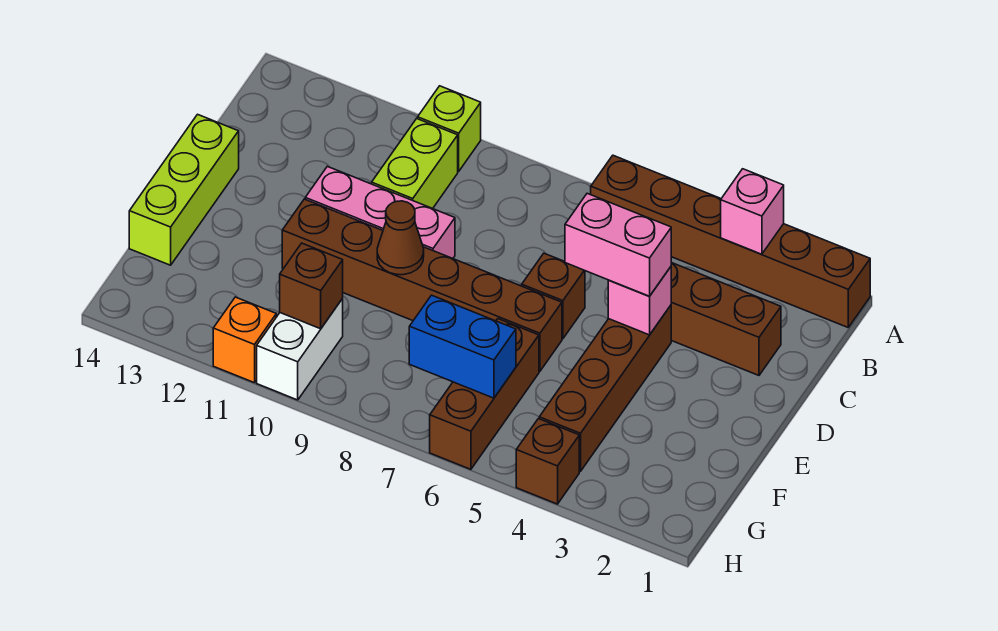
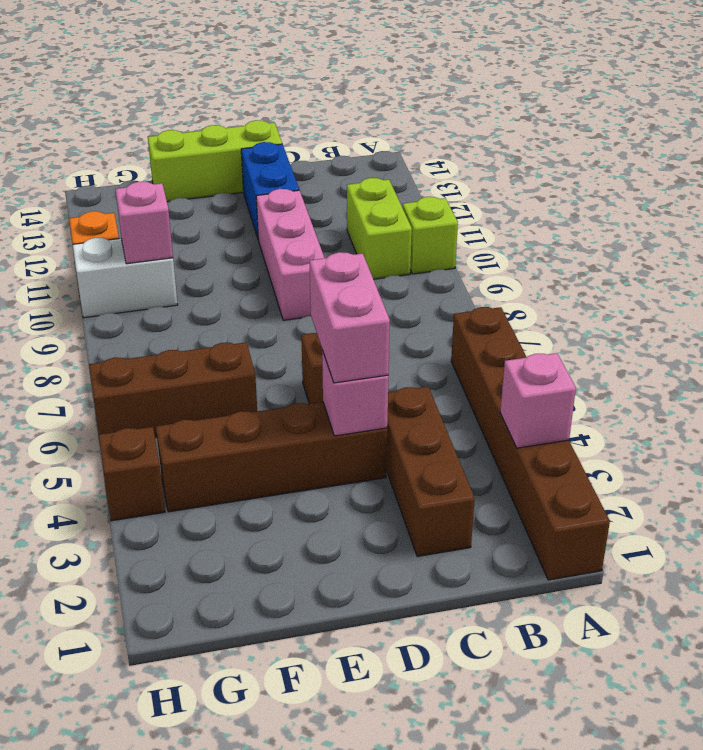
lime brick B10:C10 level 1 -> lime brick B10:B11 level 1
brown brick E6:E11 level 1 -> none
brown cone E9 level 2 -> none
blue brick G6:G7 level 2 -> blue brick D12:D13 level 1
brown brick G10 level 2 -> pink brick G10 level 2

